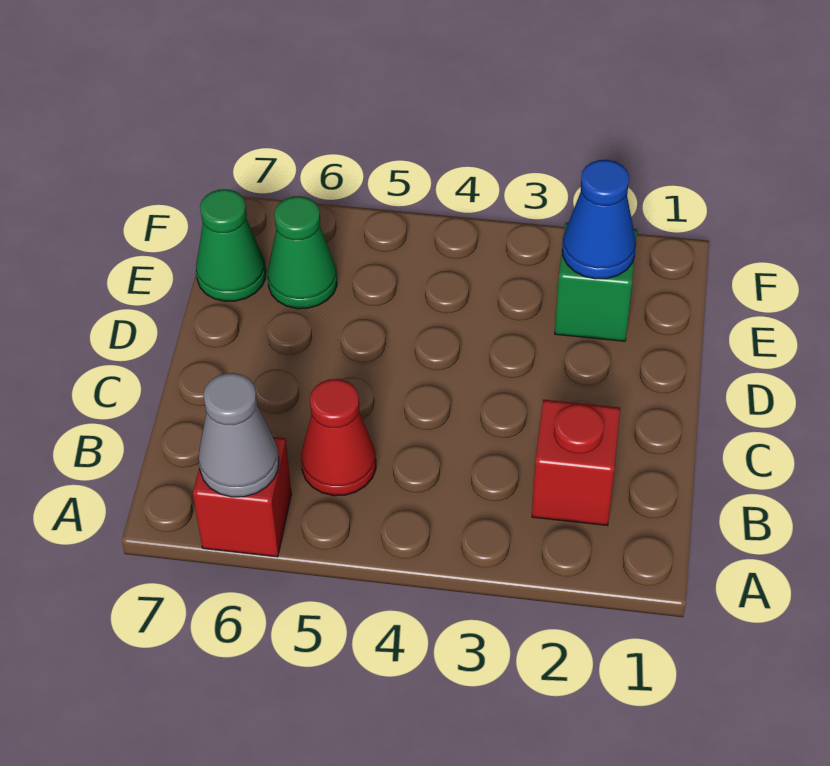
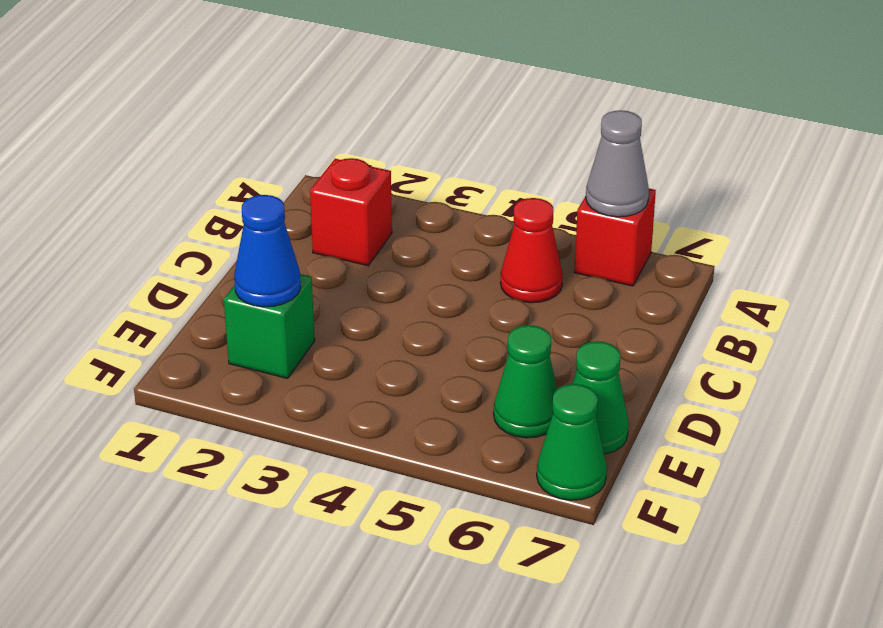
none -> green cone F7 level 1

